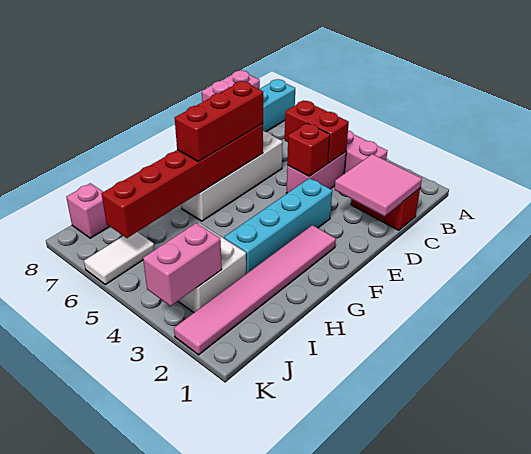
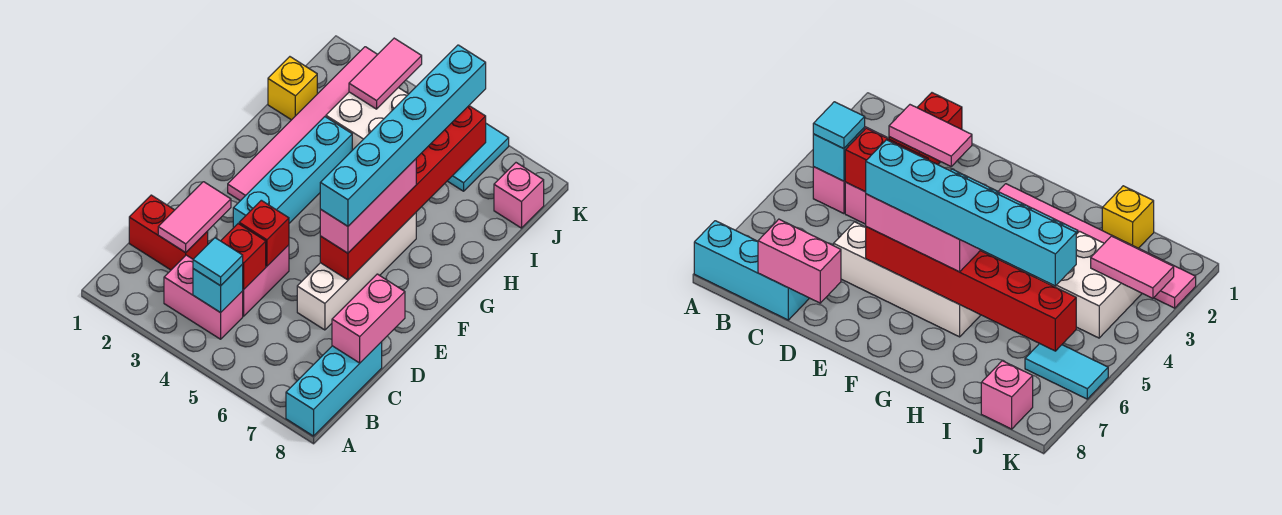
none -> cyan brick B4 level 2
none -> cyan tile B4 level 3
pink tile C1:D2 level 2 -> pink tile C2:D2 level 2
red brick C4:C5 level 2 -> red brick C4 level 2
red brick E6:G6 level 3 -> pink brick E6:G6 level 3
none -> cyan brick E6:J6 level 4
none -> yellow brick I1 level 1
pink brick J3:K3 level 2 -> pink tile J3:K3 level 2
white tile J6:K6 level 1 -> cyan tile J6:K6 level 1

